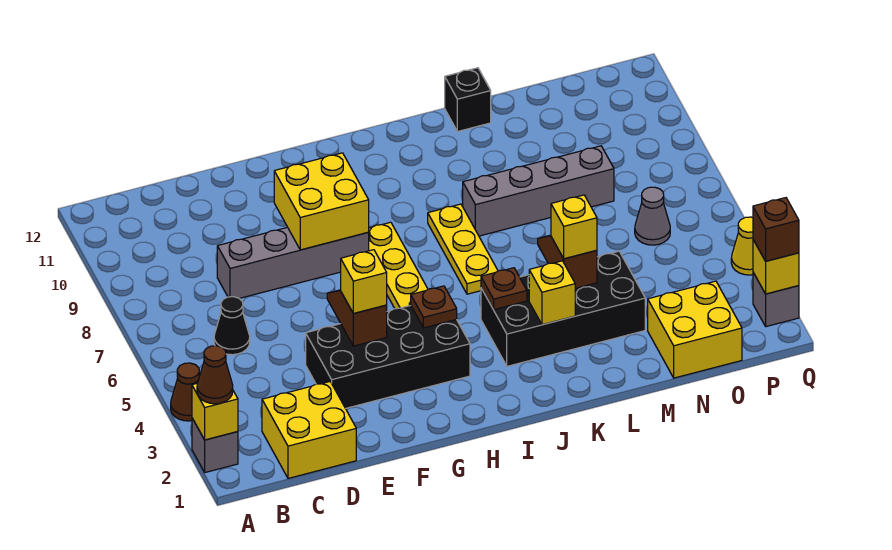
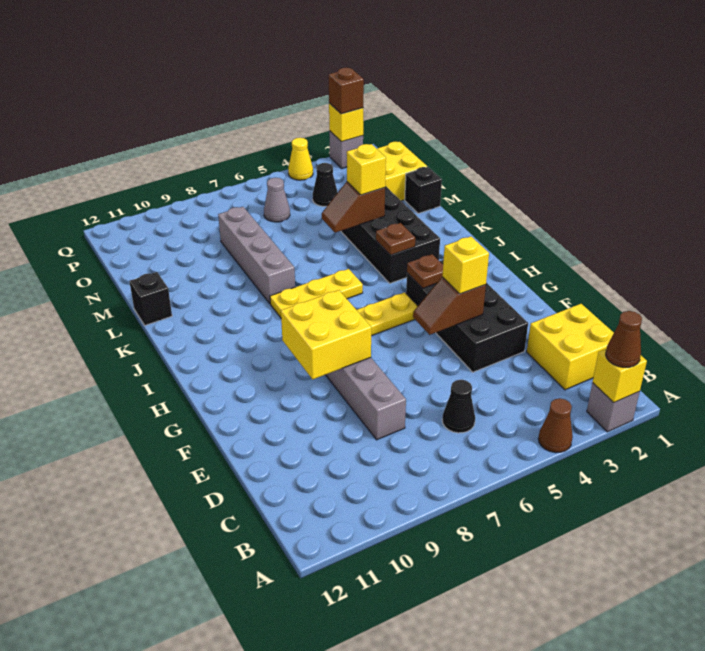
yellow brick K3 level 2 -> none
none -> black brick M1 level 1
none -> black cone O4 level 1

